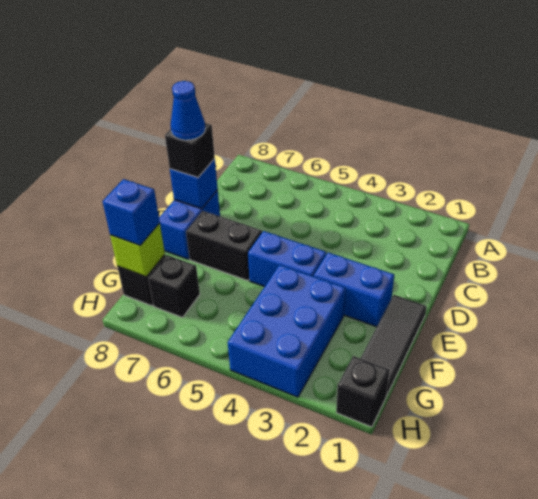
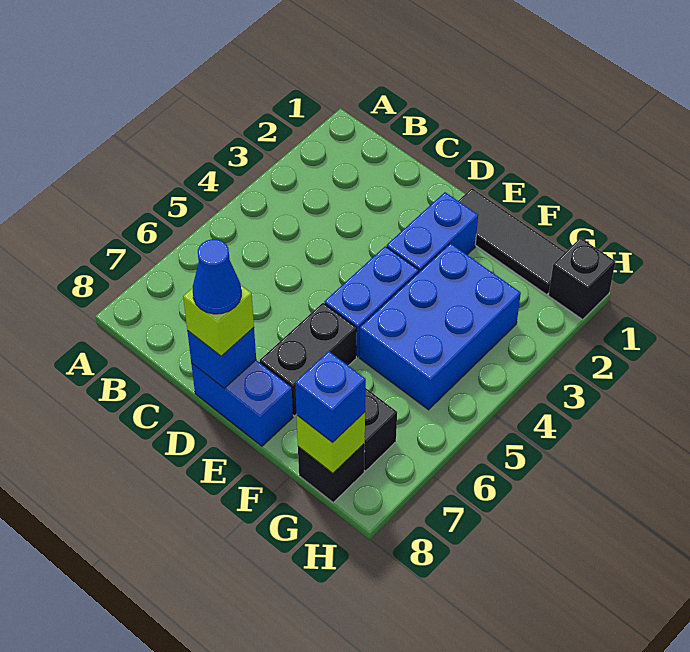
black brick D8 level 3 -> lime brick D8 level 3
blue brick F3:H4 level 1 -> blue brick F3:G5 level 1

